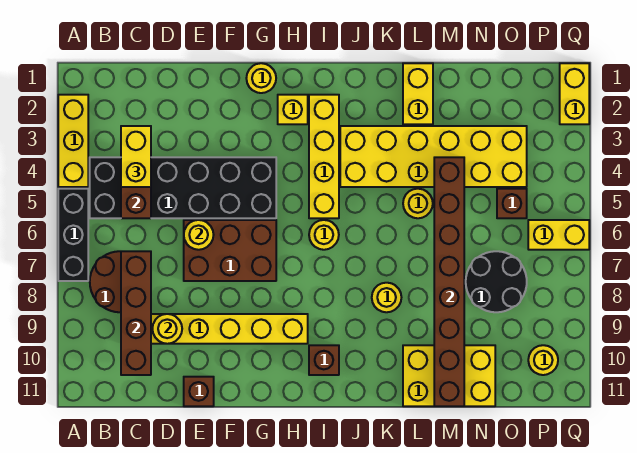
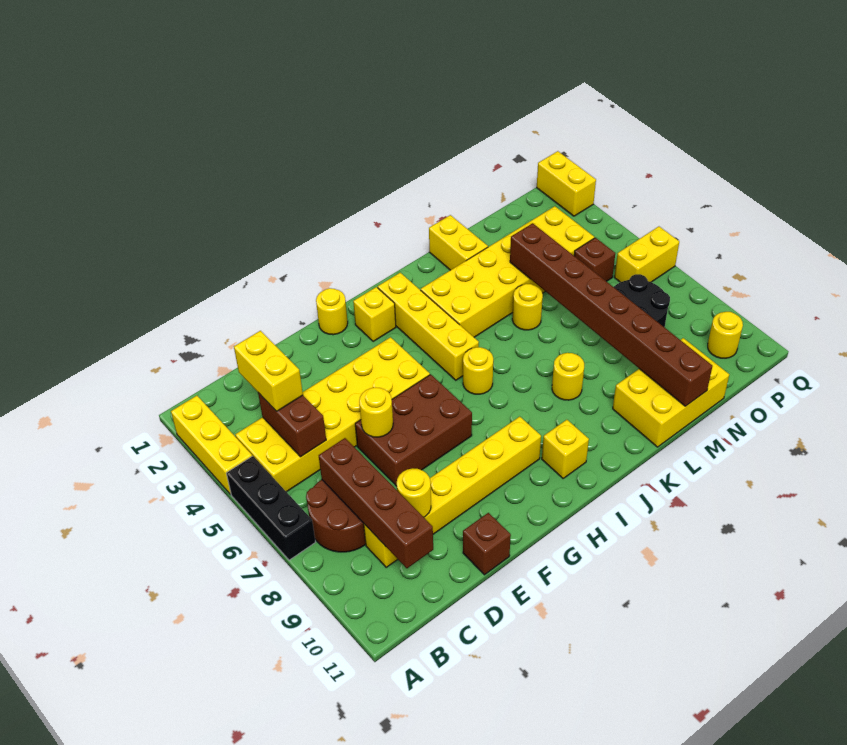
black brick B4:G5 level 1 -> yellow brick B4:G5 level 1
brown brick I10 level 1 -> yellow brick I10 level 1

